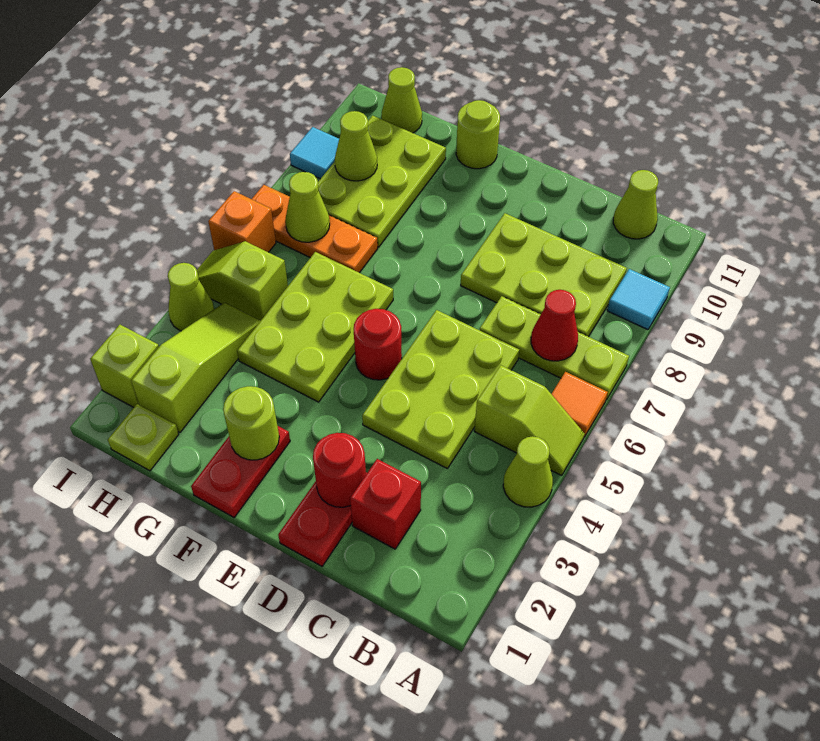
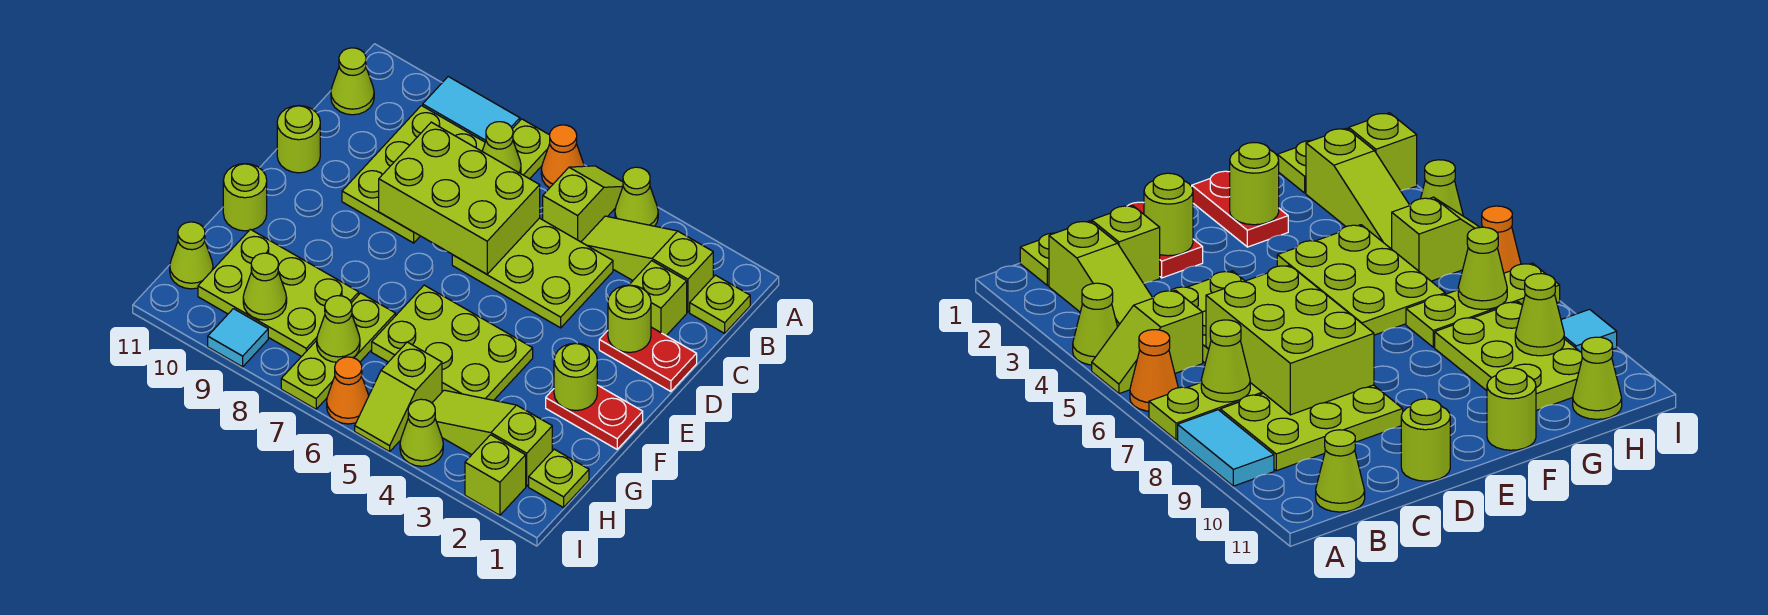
orange tile A6 level 1 -> orange cone A6 level 1
cyan tile A9 level 1 -> cyan tile A8:A9 level 1
none -> lime plate B1 level 1
none -> lime slope B2:B4 level 1 top 2
red cone B7 level 2 -> lime cone B7 level 2
red brick C2 level 1 -> lime brick C2 level 1
none -> lime brick C6:D8 level 2
red round brick D2 level 2 -> lime round brick D2 level 2
none -> lime round brick D11 level 1
red round brick E5 level 1 -> none
orange plate G7:I7 level 1 -> lime plate G7:I7 level 1
orange brick I6 level 1 -> orange cone I6 level 1

